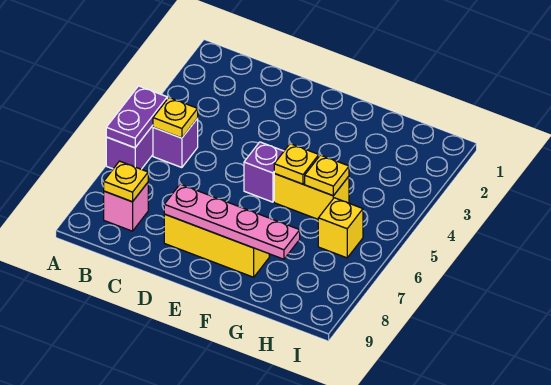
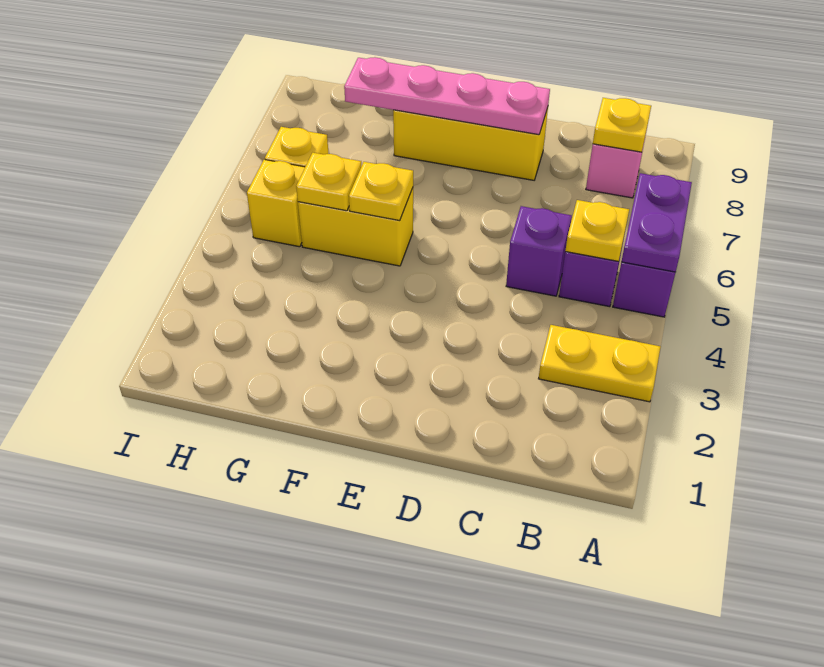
none -> yellow plate A3:B3 level 1
purple brick E5 level 1 -> purple brick C5 level 1
none -> yellow brick H5 level 1

